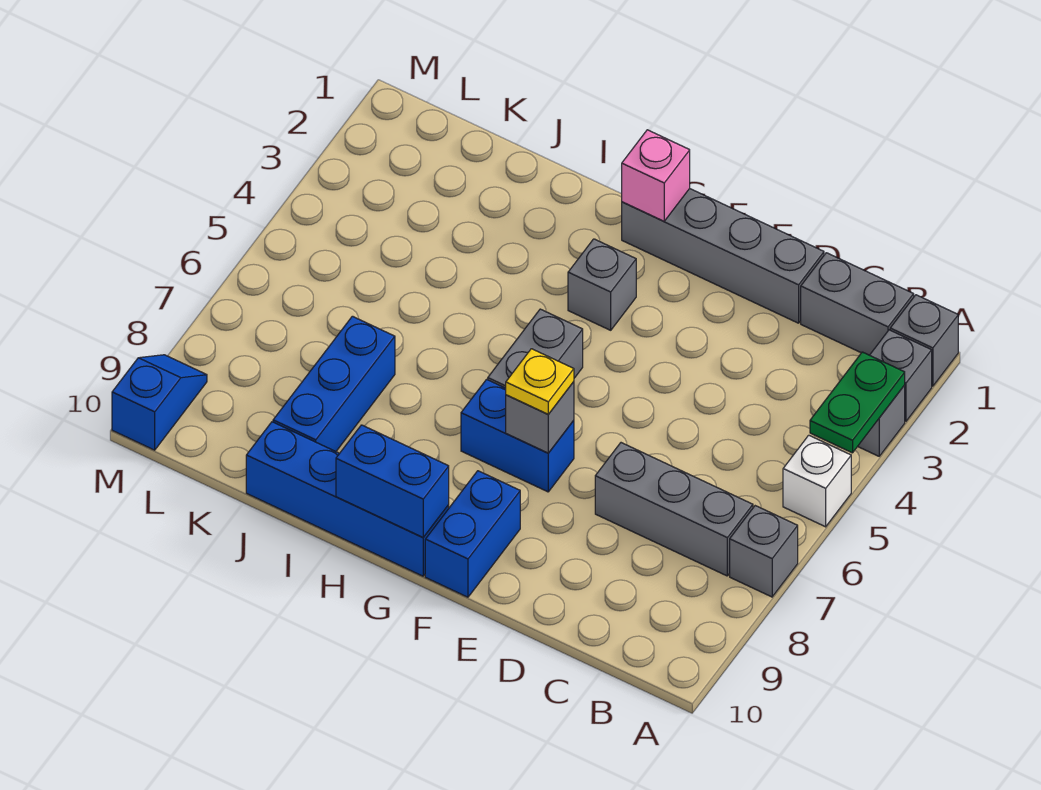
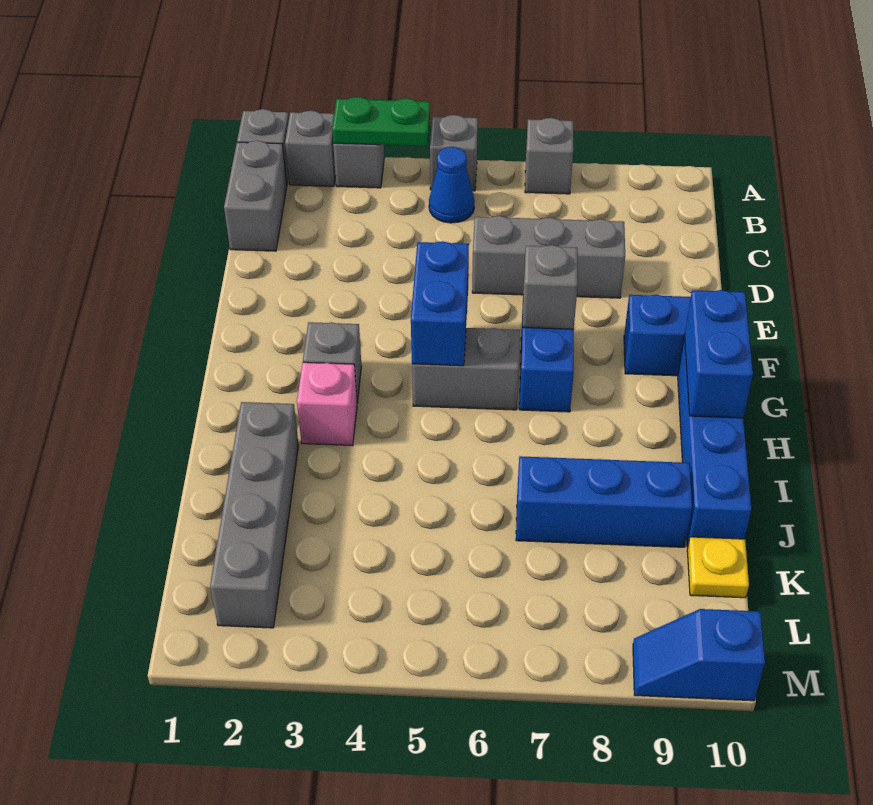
white brick A5 level 1 -> grey brick A5 level 1
none -> blue cone B5 level 1
grey brick B7:D7 level 1 -> grey brick D6:D8 level 1
grey brick D1:G1 level 1 -> grey brick I2:L2 level 1
none -> blue brick F5:G5 level 2
yellow plate F7 level 3 -> yellow plate K10 level 1
pink brick G1 level 2 -> pink brick H3 level 1

